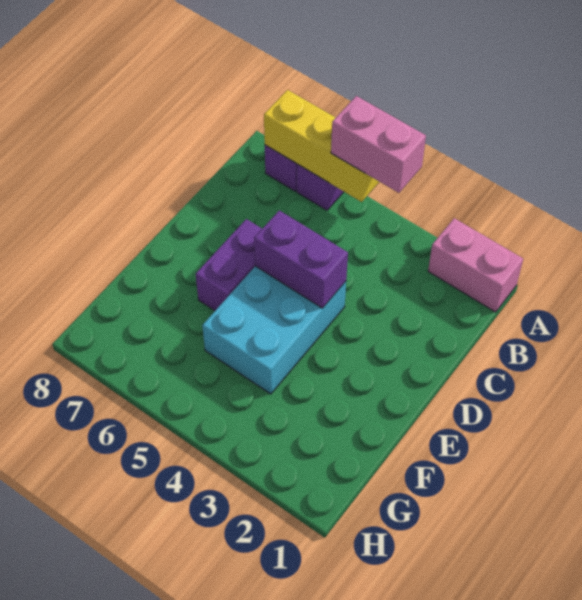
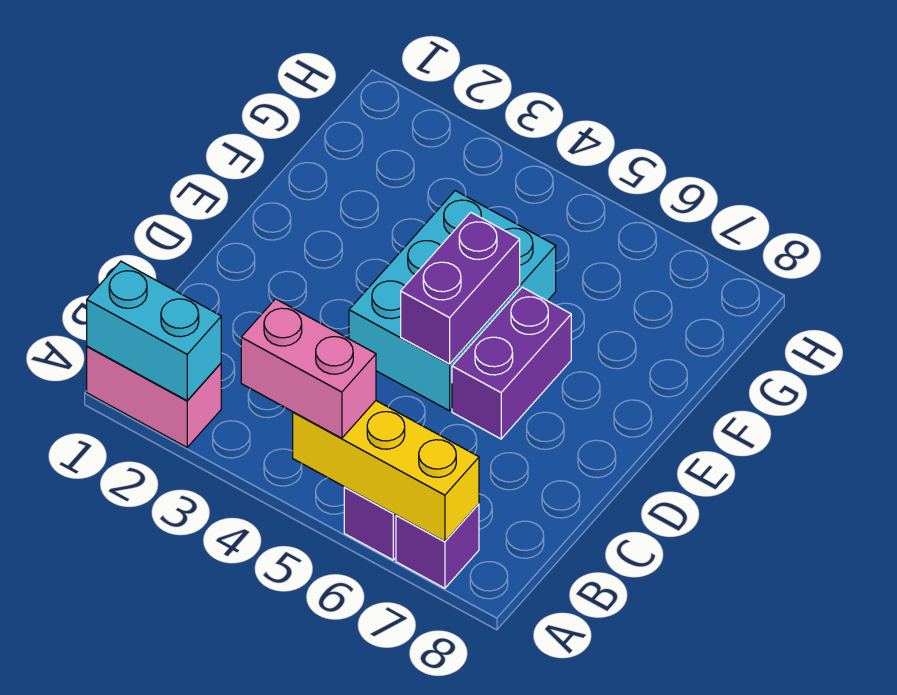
none -> cyan brick A1:A2 level 2
purple brick D4:D5 level 2 -> purple brick D5:E5 level 2

